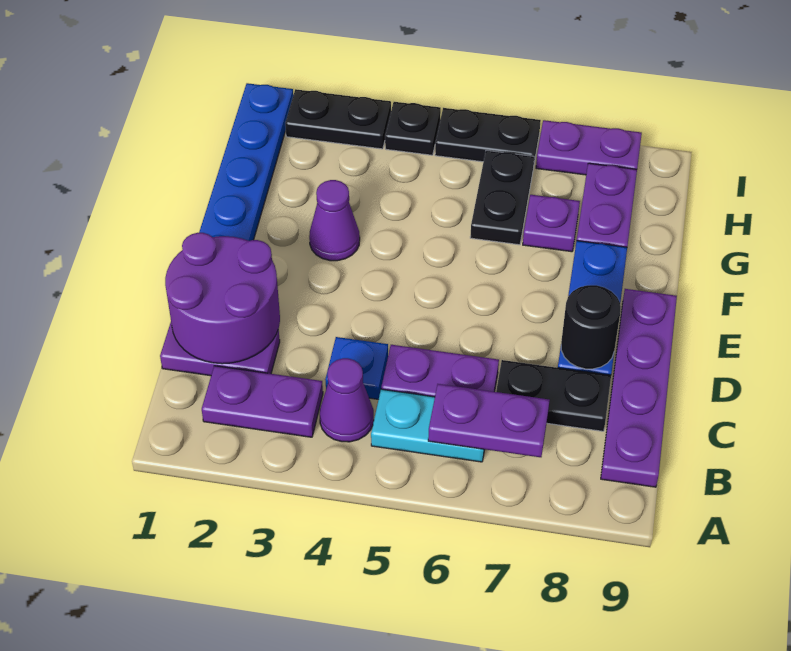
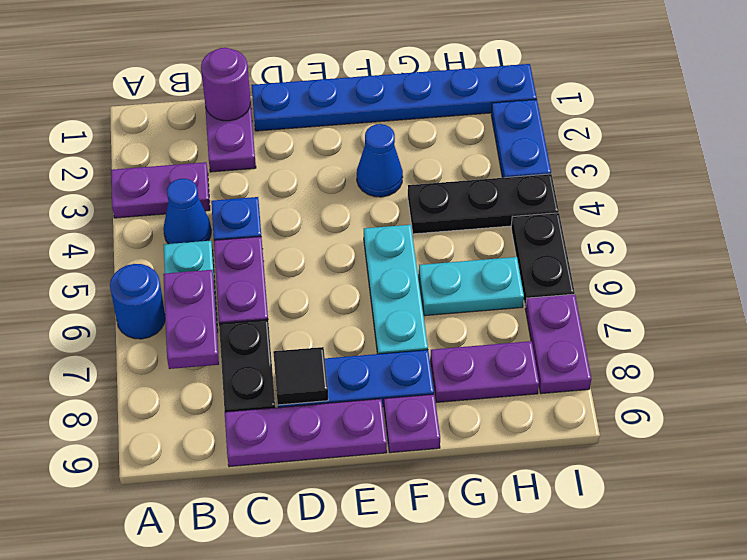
none -> blue round brick A6 level 1
purple plate B2:B3 level 1 -> purple plate A3:B3 level 1
purple cone B4 level 1 -> blue cone B4 level 1
purple plate B9:E9 level 1 -> purple plate C9:E9 level 1
purple round brick C1:D2 level 2 -> purple round brick C1 level 2
black round brick D8 level 2 -> black tile D8 level 2
purple cone F3 level 1 -> blue cone F3 level 1
none -> cyan plate F5:F7 level 1
black plate G6:H6 level 1 -> cyan plate G6:H6 level 1
purple plate G7 level 1 -> purple plate F9 level 1
black plate I2:I3 level 1 -> blue plate I2:I3 level 1
black plate I4 level 1 -> black plate G4:I4 level 1

